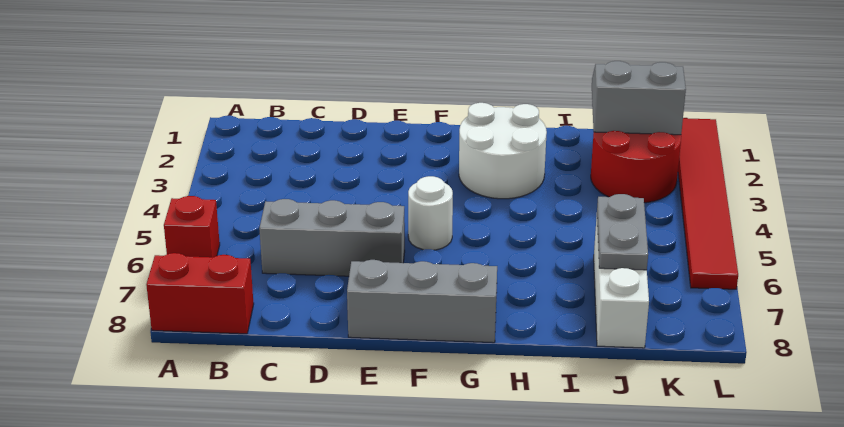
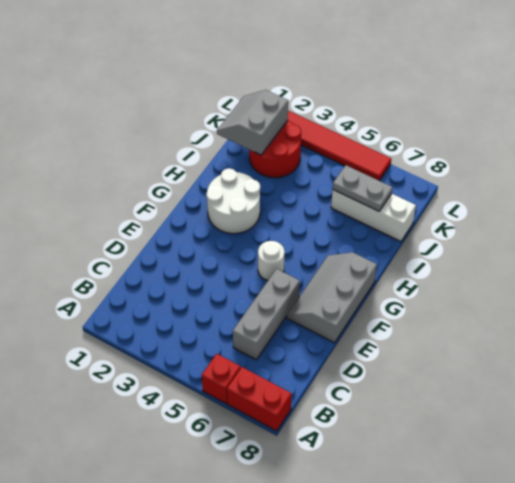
red brick A8:B8 level 1 -> red brick A7:A8 level 1

